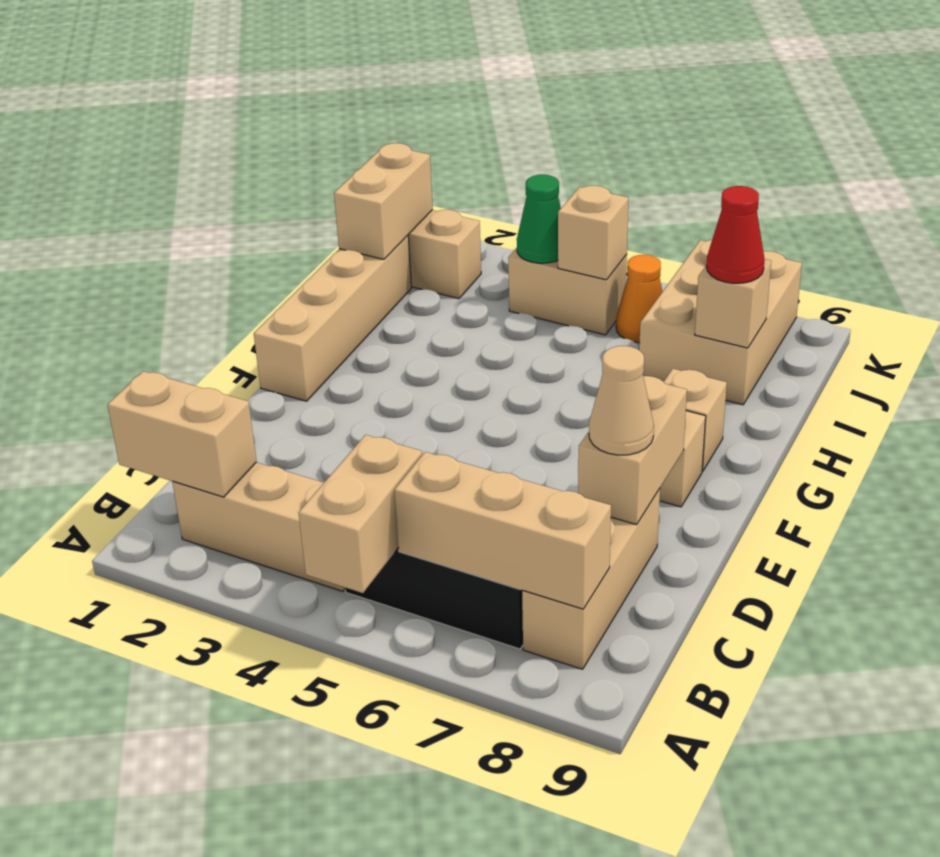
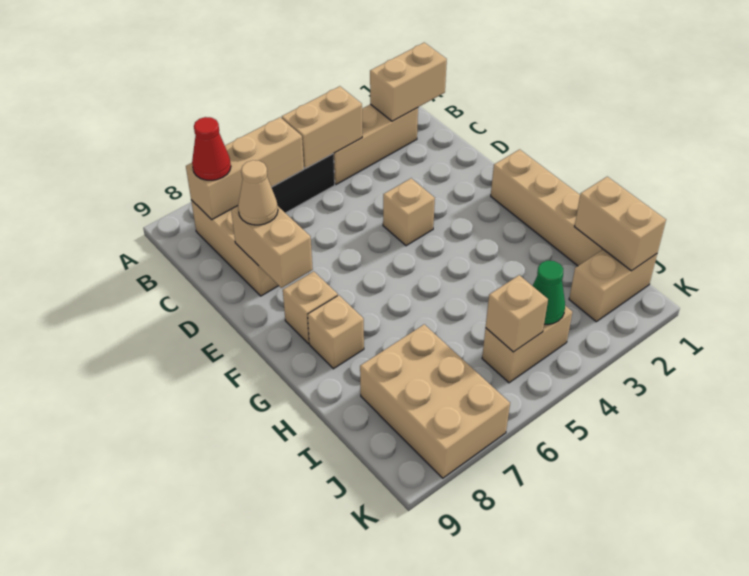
tan brick A5:B5 level 2 -> tan brick B4:B5 level 2
tan brick I8 level 2 -> tan brick E4 level 1
red cone I8 level 3 -> red cone B8 level 3
orange cone J6 level 1 -> none

